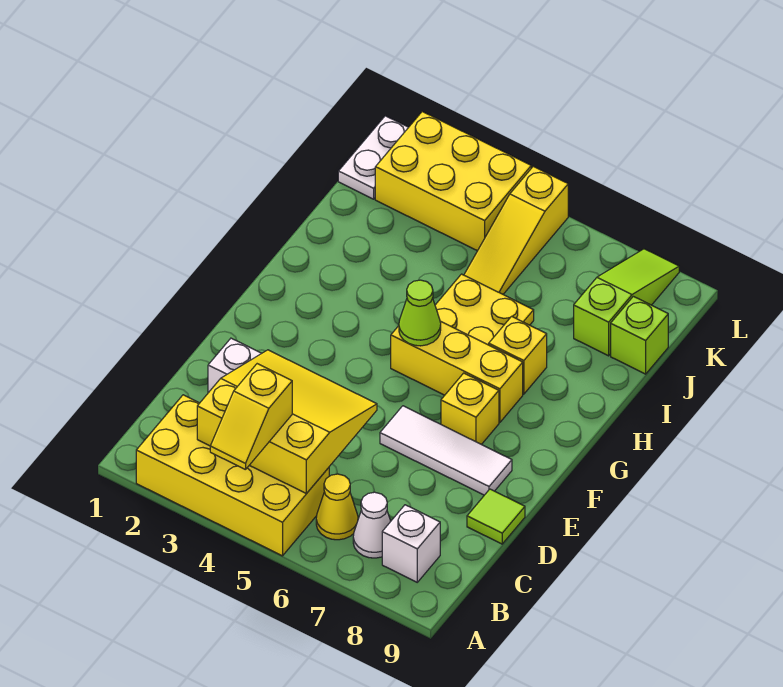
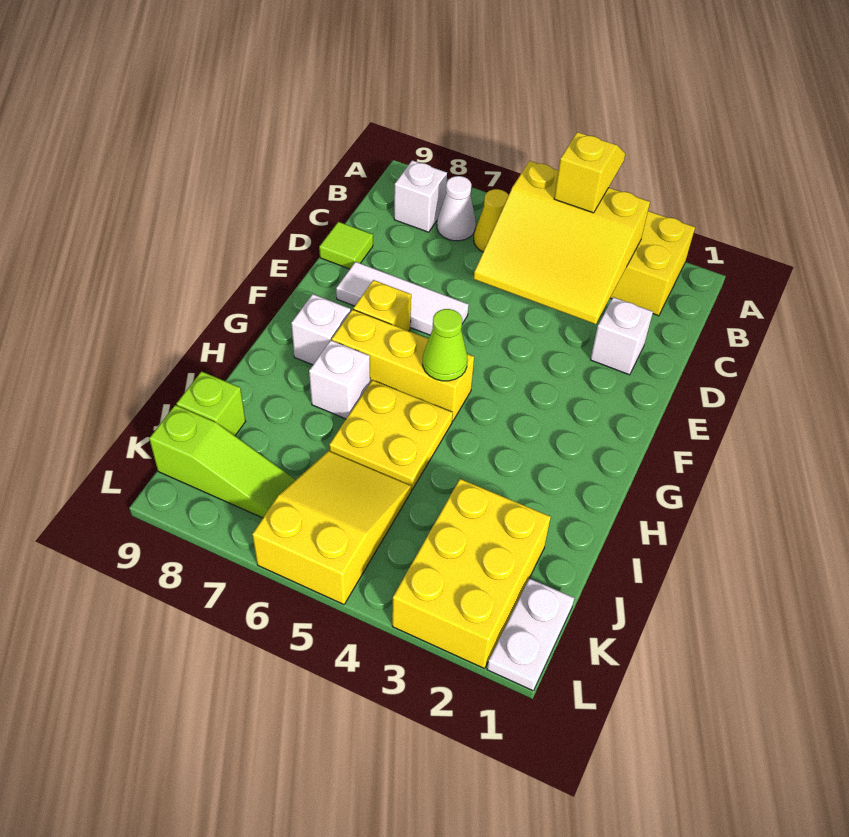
none -> white brick G8 level 1
yellow brick H7 level 1 -> white brick H7 level 1
yellow slope J5:L5 level 1 top L -> yellow slope J5:L6 level 1 top L
lime slope J8:L8 level 1 top J -> lime slope K7:K9 level 1 top 9
yellow brick K2:L4 level 1 -> yellow brick J2:L3 level 1

